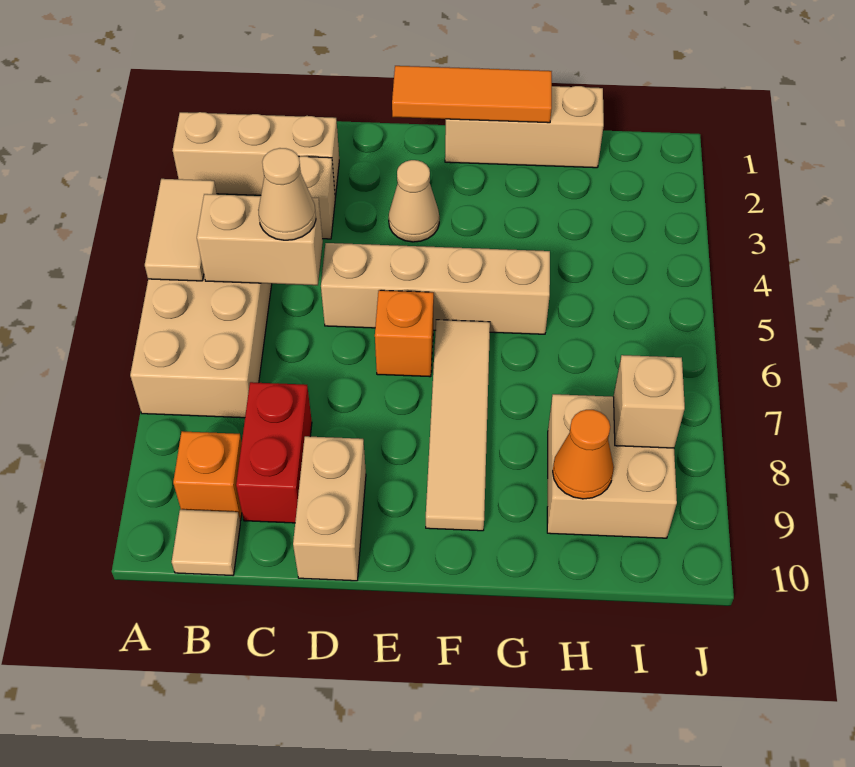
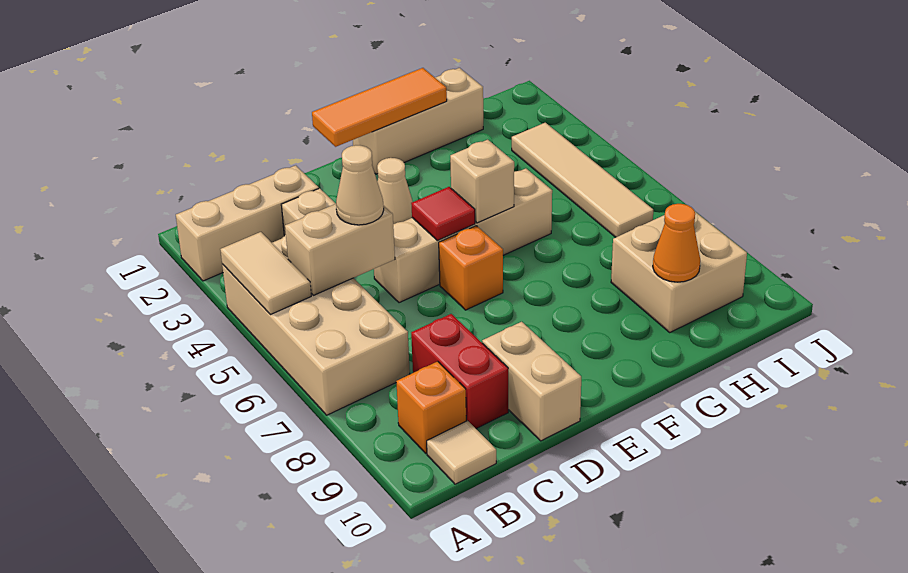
none -> red tile E5 level 2
tan tile F6:F9 level 1 -> tan tile I3:I6 level 1
tan brick I8 level 2 -> tan brick F5 level 2

